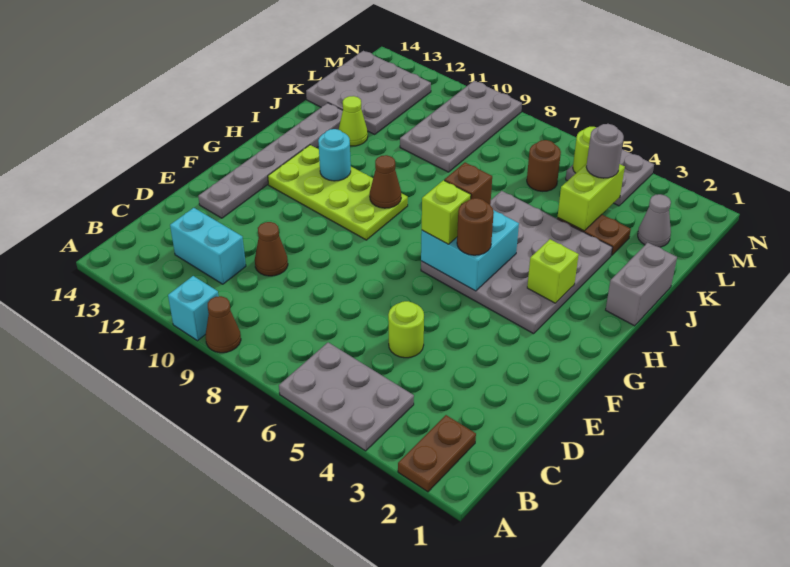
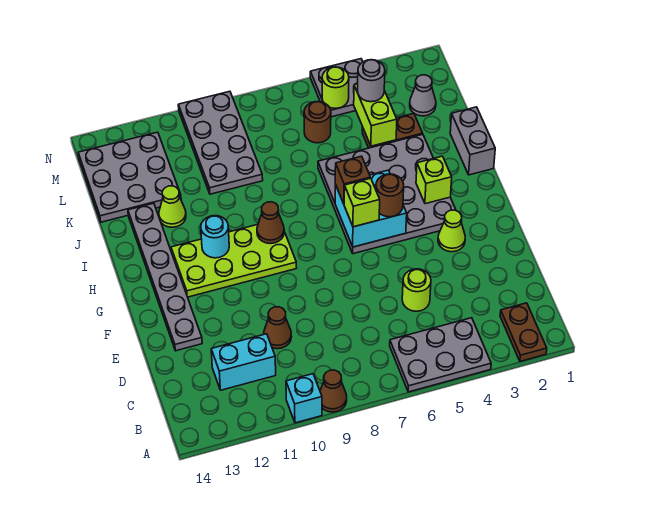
none -> lime cone F3 level 1

